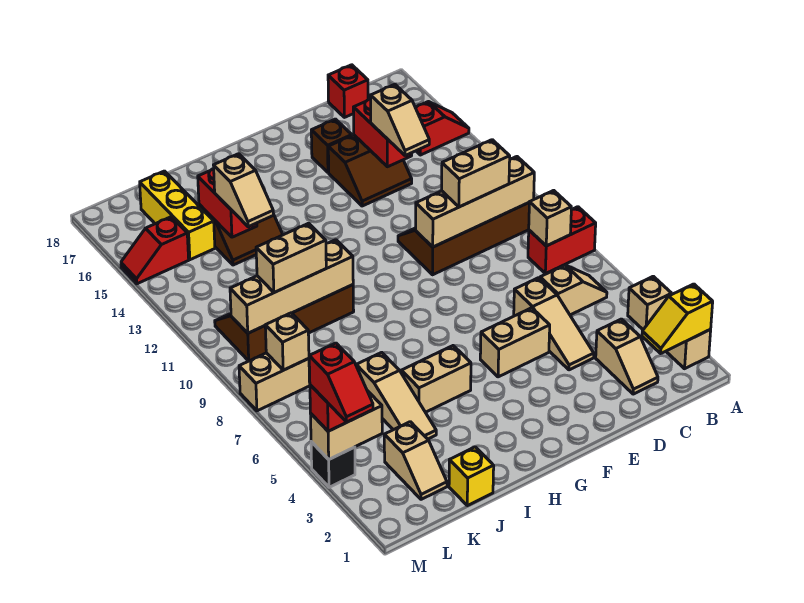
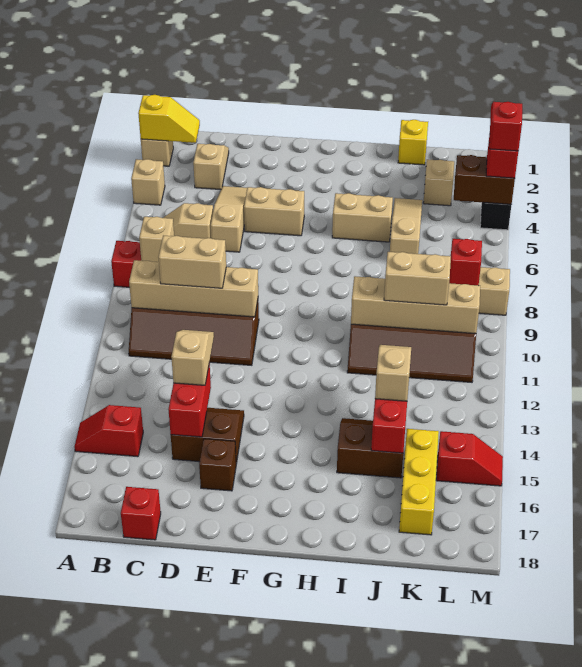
tan brick L4:M4 level 2 -> brown brick L4:M4 level 2
tan brick L8 level 2 -> red brick L8 level 2

